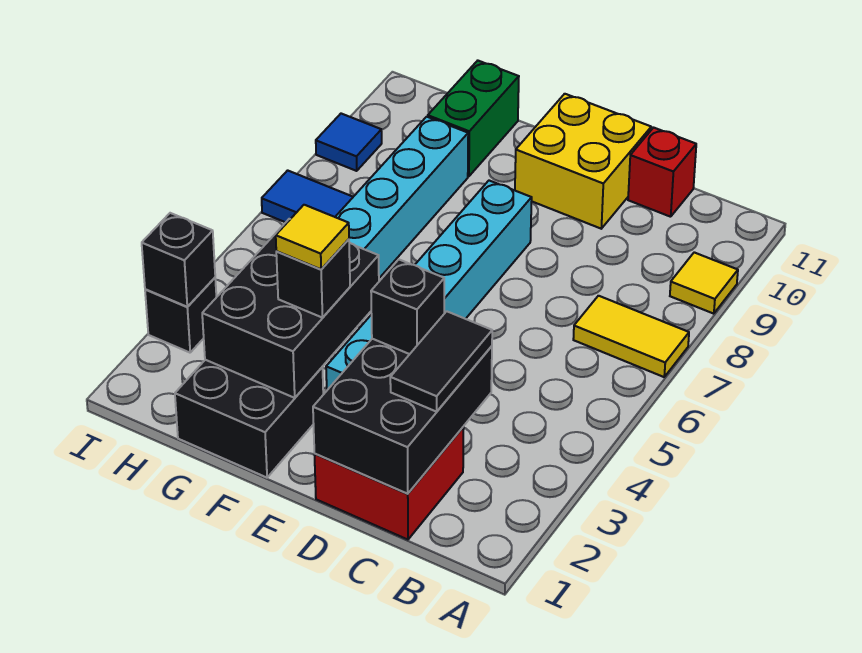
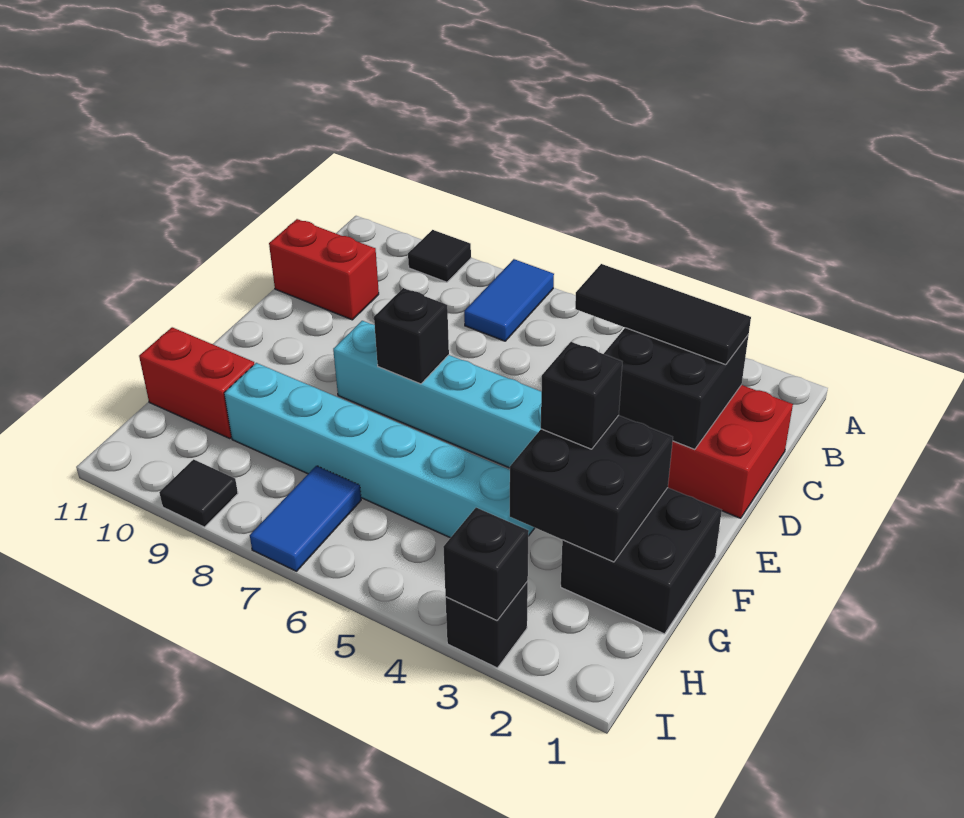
yellow tile A7:B7 level 1 -> blue tile A7:B7 level 1
yellow tile A9 level 1 -> black tile A9 level 1
black brick C1:D3 level 2 -> black brick C2:D3 level 2
black tile C2:C3 level 3 -> black tile C2:C4 level 3
red brick C11 level 1 -> red brick C10:C11 level 1
black brick D3 level 3 -> black brick E7 level 2
yellow brick D10:E11 level 1 -> none
black brick F2:G4 level 2 -> black brick F2:G3 level 2
yellow tile F3 level 4 -> none
green brick G10:G11 level 1 -> red brick G10:G11 level 1
blue tile I9 level 1 -> black tile I9 level 1

